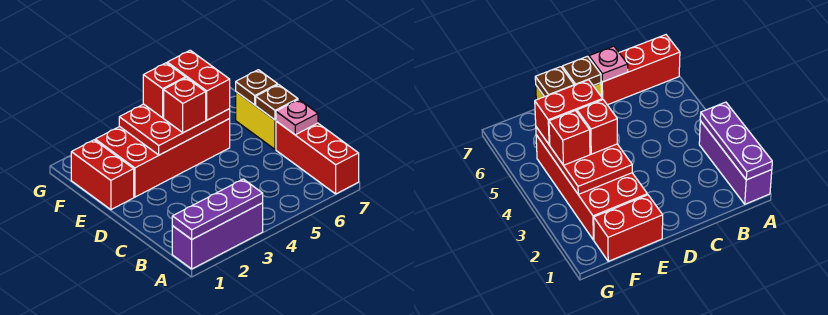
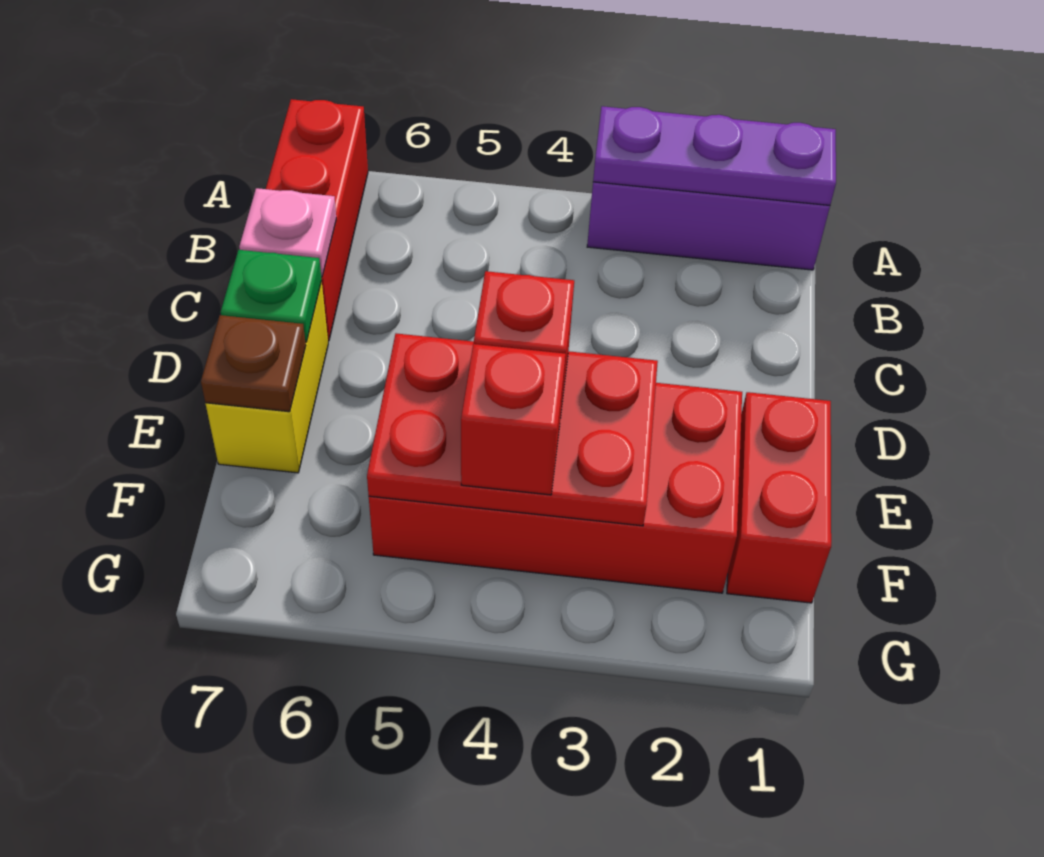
brown plate D7 level 2 -> green plate D7 level 2
red brick E5:F5 level 3 -> none

